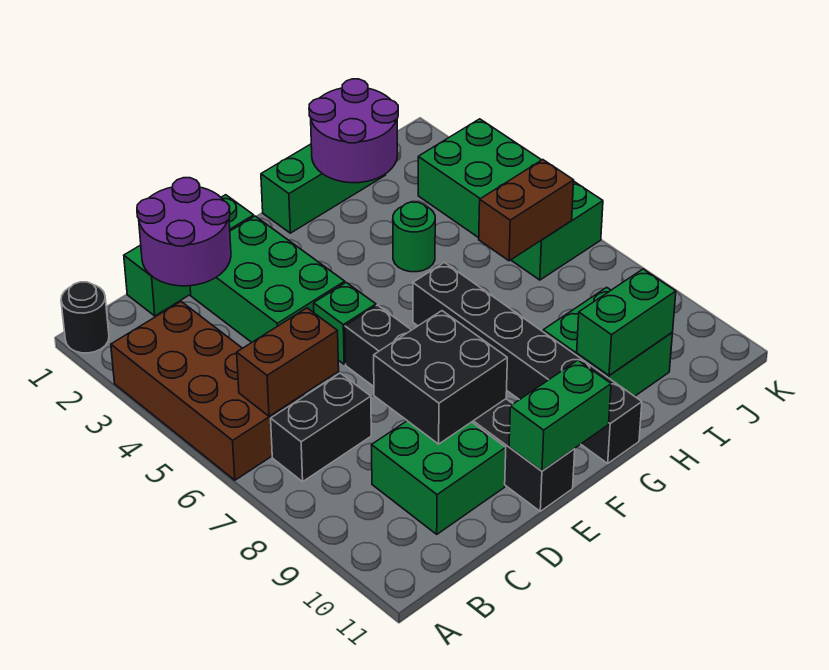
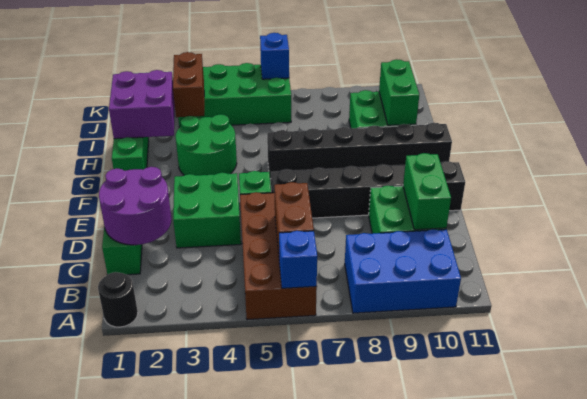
brown brick A3:B6 level 1 -> brown brick A5:D6 level 1
none -> blue brick A6 level 2
none -> blue brick A8:B10 level 1
black brick B7:C7 level 1 -> none
green brick D2:E4 level 1 -> green brick D3:E4 level 1
black brick D8:E9 level 2 -> none
green brick E11:F11 level 2 -> green brick C10:D10 level 2
purple round brick H1:I2 level 2 -> purple brick H1:I2 level 2
green round brick H4 level 1 -> green round brick G3:H4 level 1
brown brick I6:J6 level 2 -> brown brick I3:J3 level 2
none -> blue brick K6 level 2

